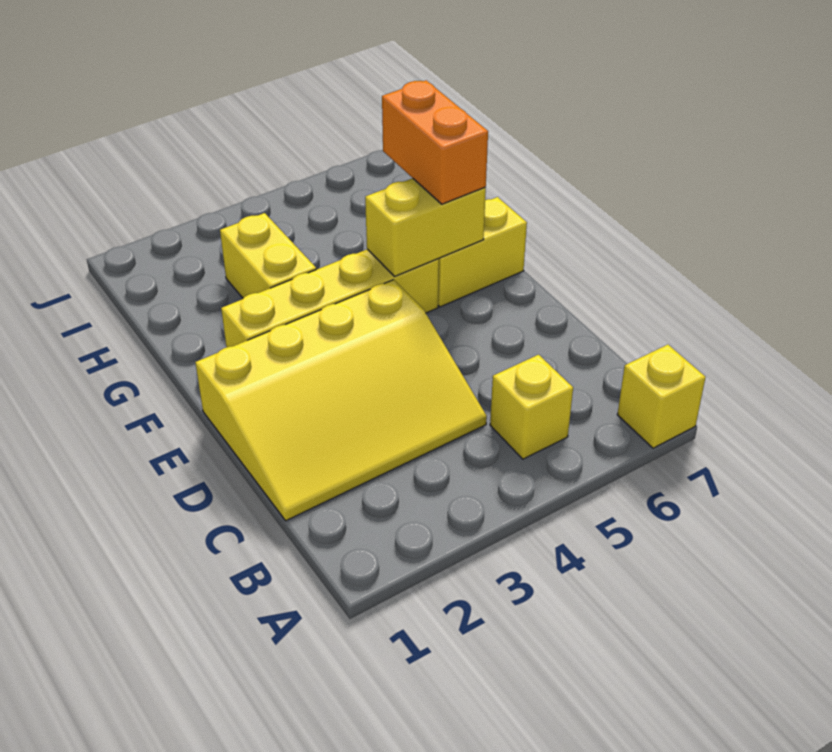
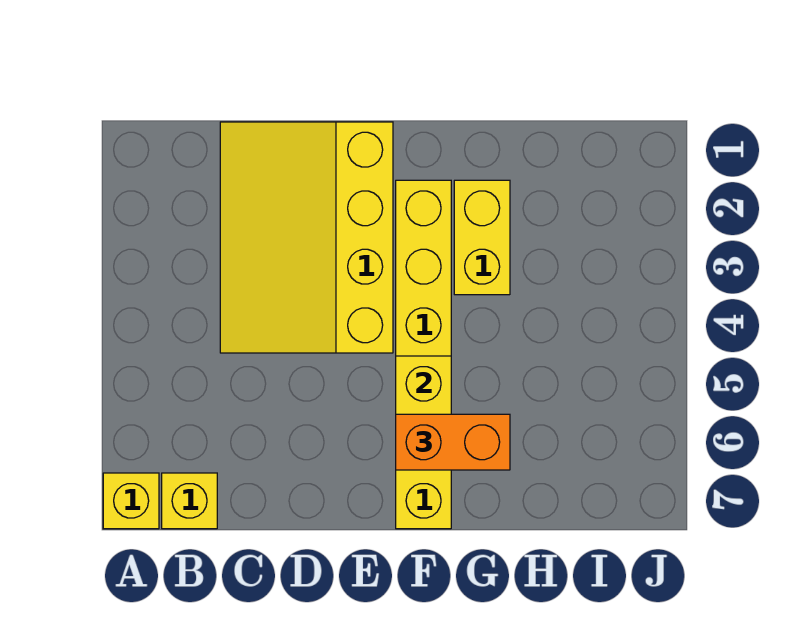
yellow brick B5 level 1 -> yellow brick B7 level 1
yellow brick G3:H3 level 1 -> yellow brick G2:G3 level 1

